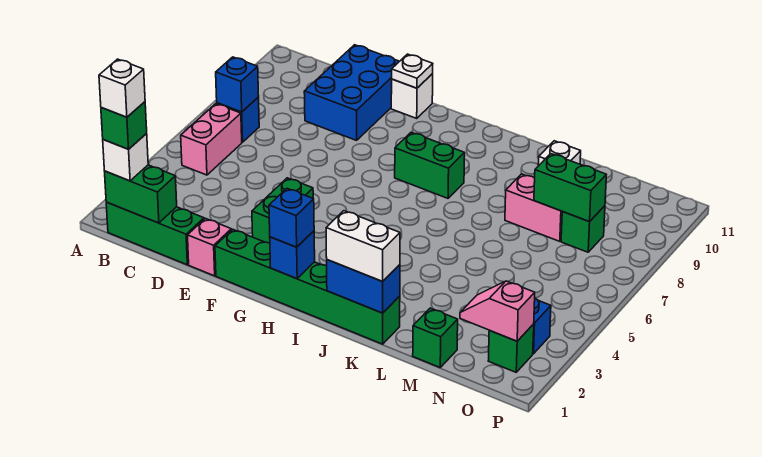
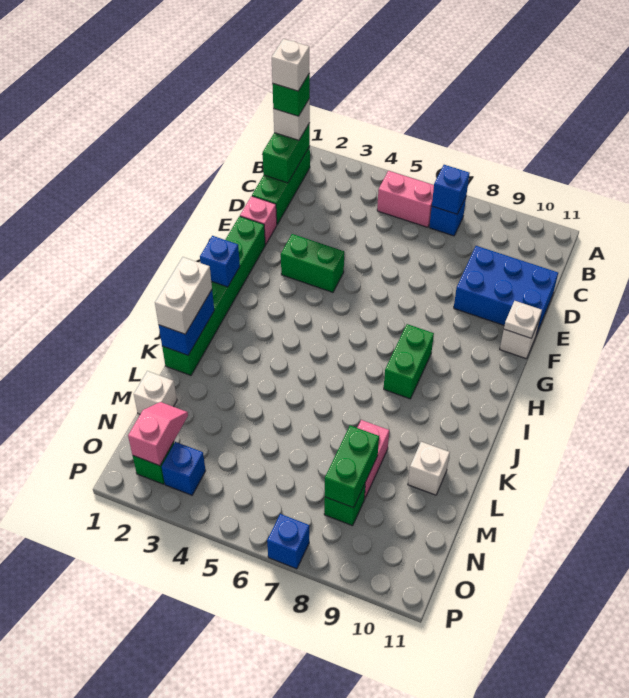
blue brick H1 level 3 -> blue brick P7 level 1
green brick M1 level 1 -> white brick M1 level 1

